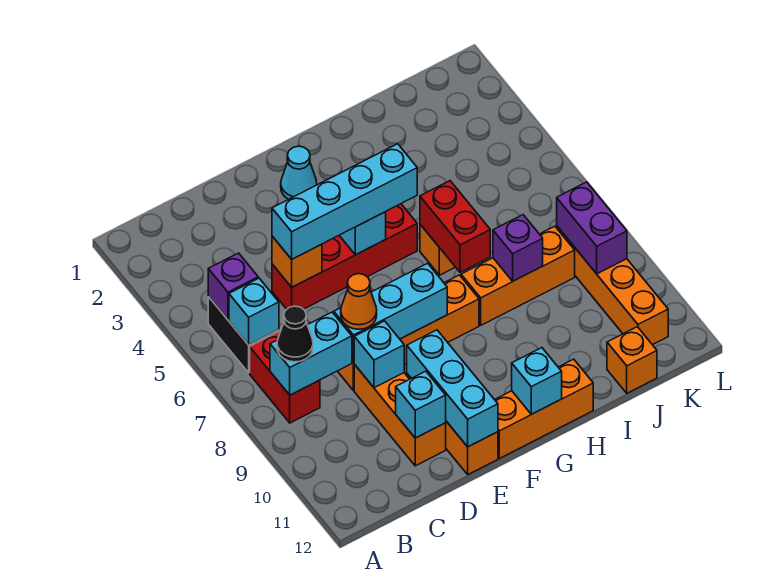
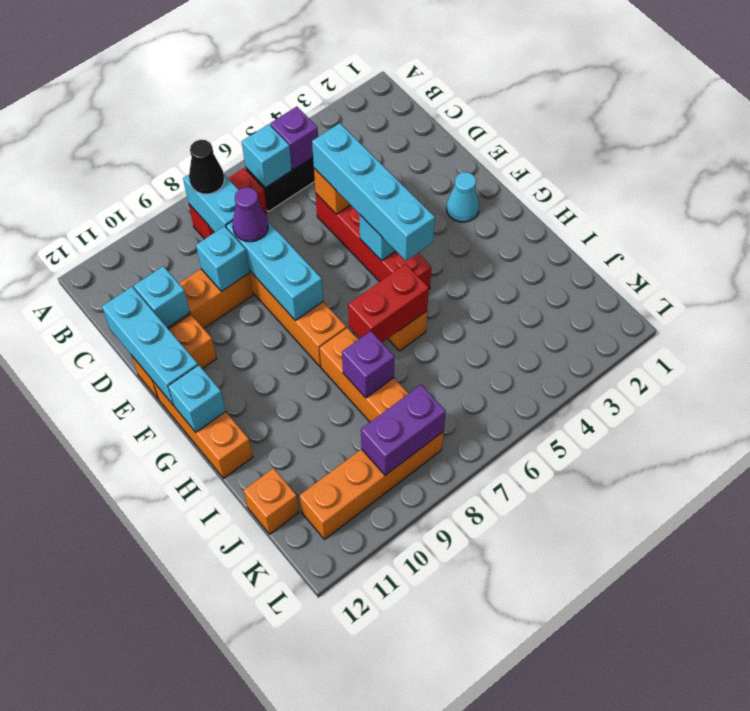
orange cone D8 level 3 -> purple cone D8 level 3
cyan brick E10:E12 level 2 -> cyan brick D12:F12 level 2

